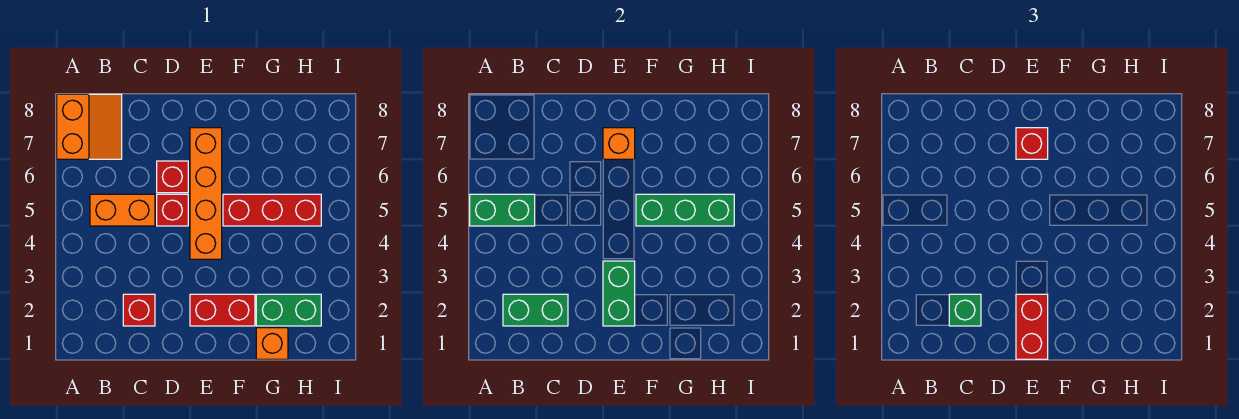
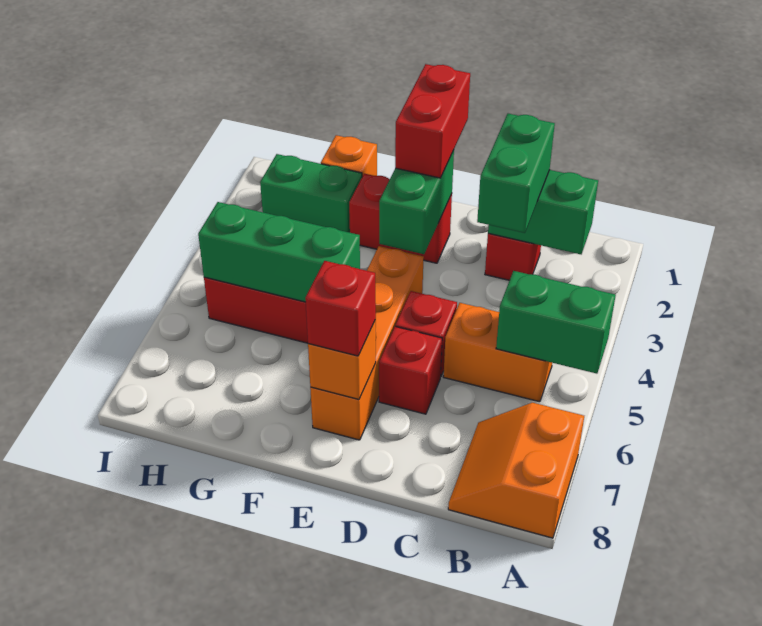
green brick C2 level 3 -> green brick C2:C3 level 3

